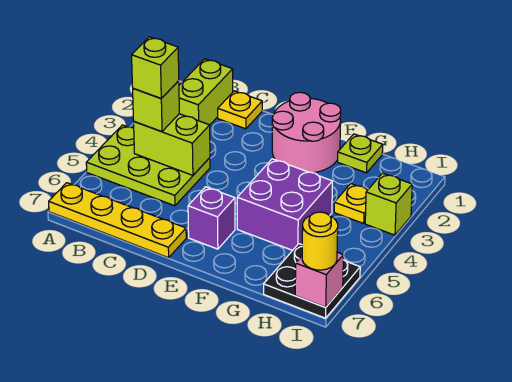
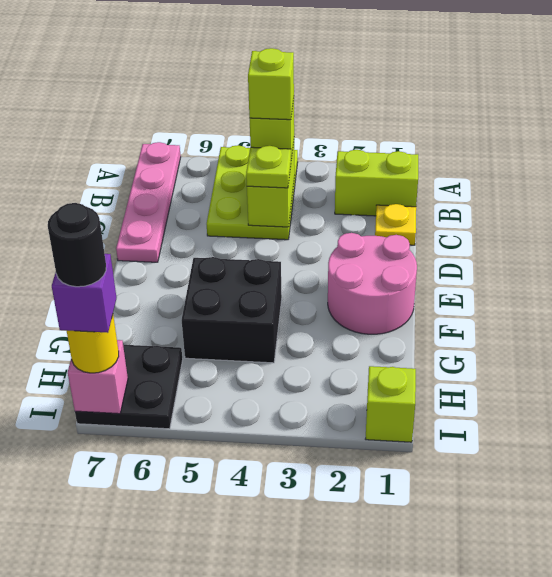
yellow plate A7:D7 level 1 -> pink plate A7:D7 level 1
purple brick E6 level 1 -> purple brick I7 level 4
purple brick F4:G5 level 1 -> black brick F4:G5 level 1
lime plate G1 level 1 -> lime plate C4 level 3
yellow plate H3 level 1 -> none
lime brick I3 level 1 -> lime brick I1 level 1
none -> black round brick I7 level 5

